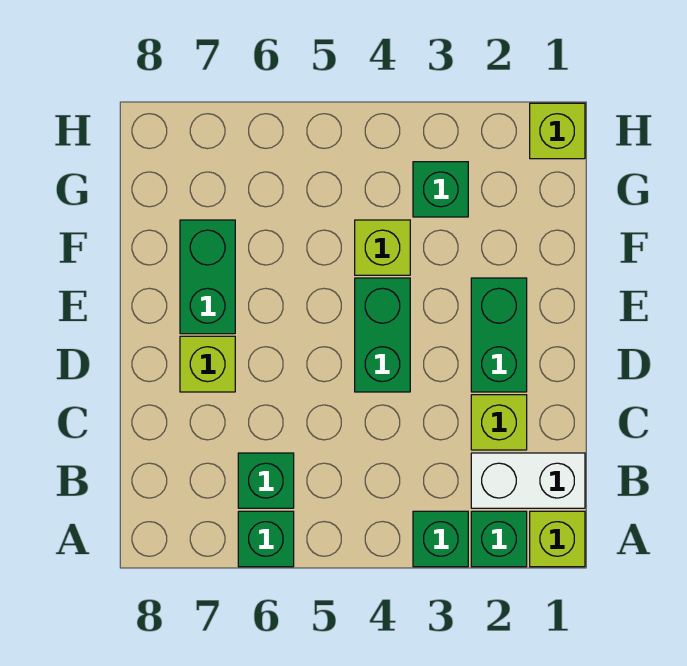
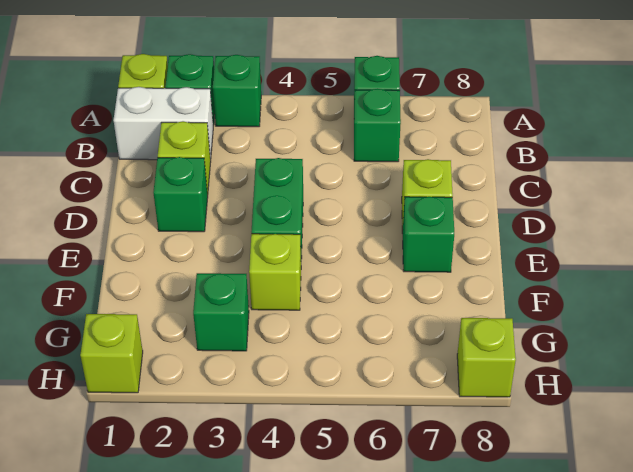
green brick D2:E2 level 1 -> green brick D2 level 1
green brick E7:F7 level 1 -> green brick E7 level 1
none -> lime brick H8 level 1

